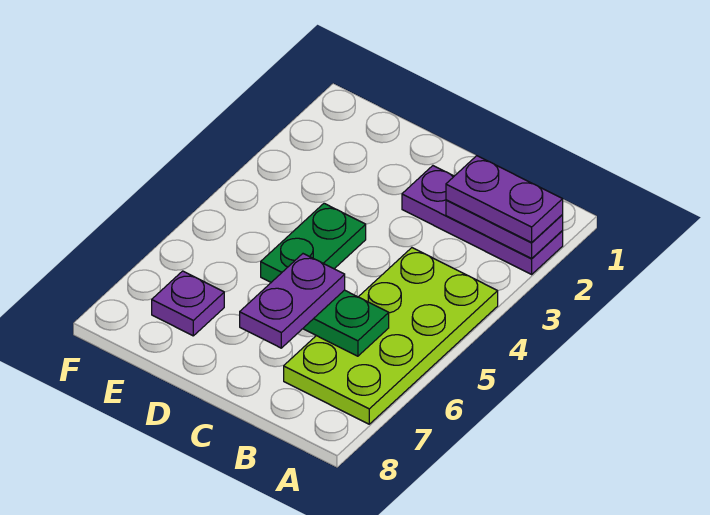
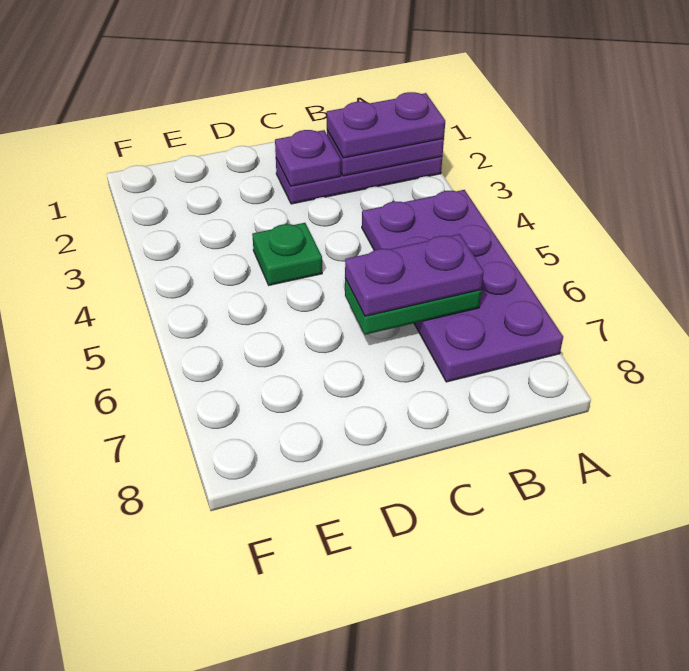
lime plate A4:B7 level 1 -> purple plate A4:B7 level 1
purple plate C6:C7 level 3 -> purple plate B6:C6 level 3
green plate D4:D5 level 1 -> green plate D4 level 1
purple plate E7 level 1 -> purple plate C2 level 2

